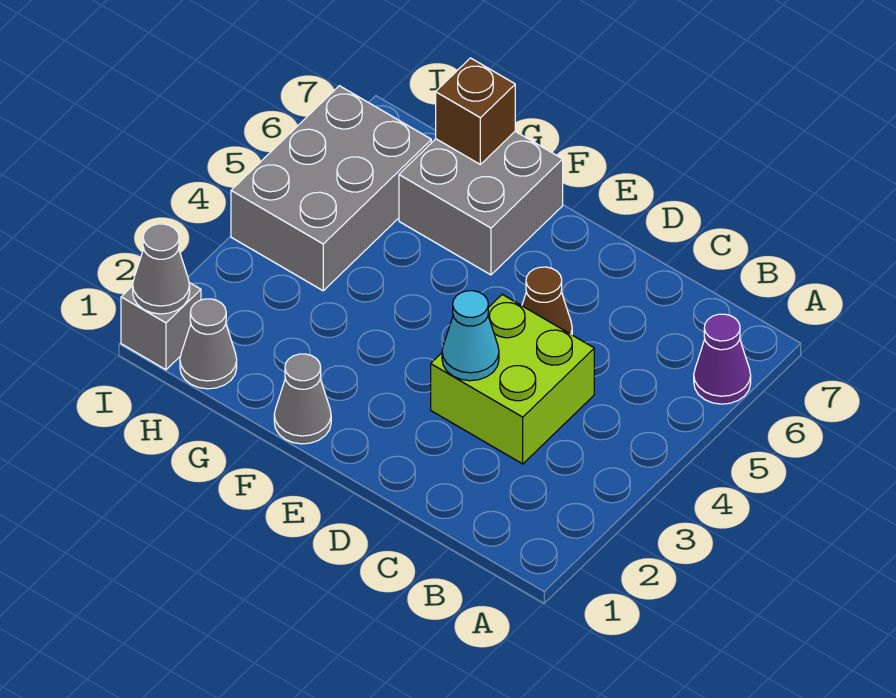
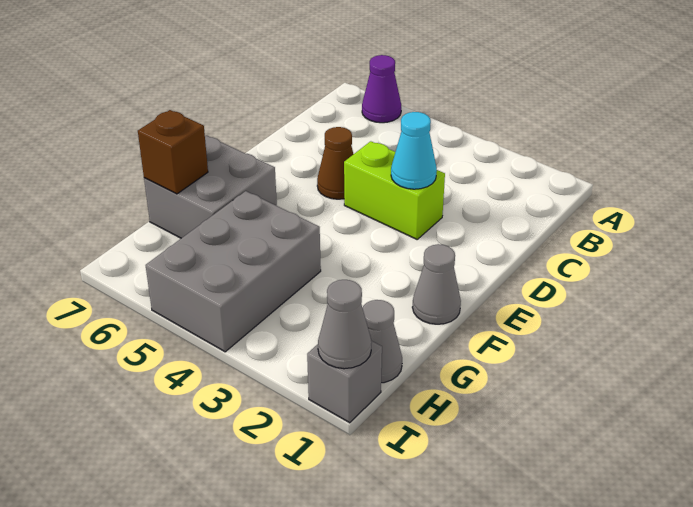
lime brick C3:D4 level 1 -> lime brick D3:D4 level 1
grey brick H4:I6 level 1 -> grey brick G4:I5 level 1

